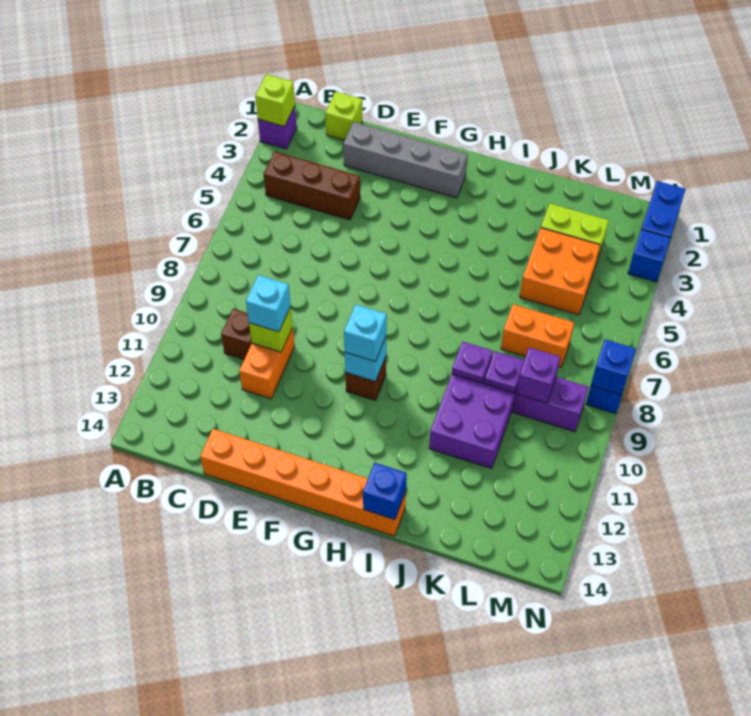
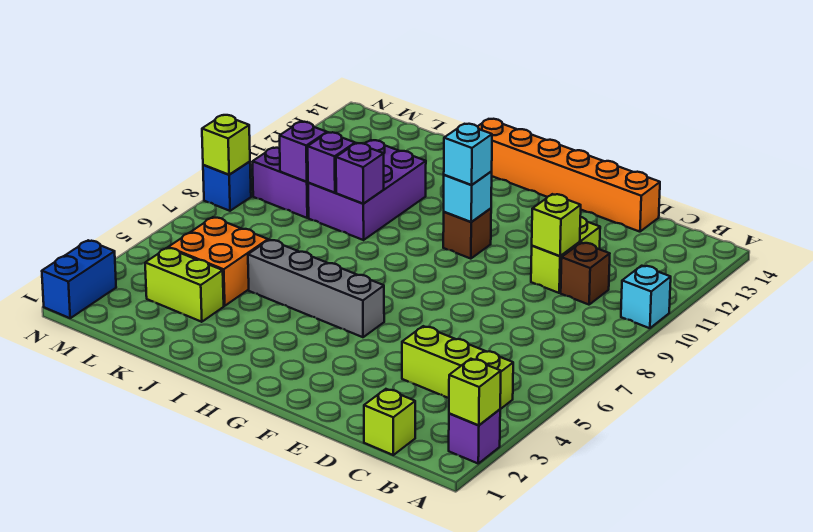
brown brick B4:D4 level 1 -> lime brick B4:D4 level 1
grey brick D2:G2 level 1 -> grey brick G5:J5 level 1
orange brick D10:D11 level 1 -> lime brick D10:D11 level 1
cyan brick D10 level 3 -> cyan brick A10 level 1
blue brick I14 level 2 -> none
purple plate J9 level 2 -> purple brick J9 level 2
orange brick K7:L7 level 1 -> none
purple plate K9 level 2 -> purple brick K9 level 2
blue brick N3 level 1 -> none
blue brick N8 level 2 -> lime brick N8 level 2

